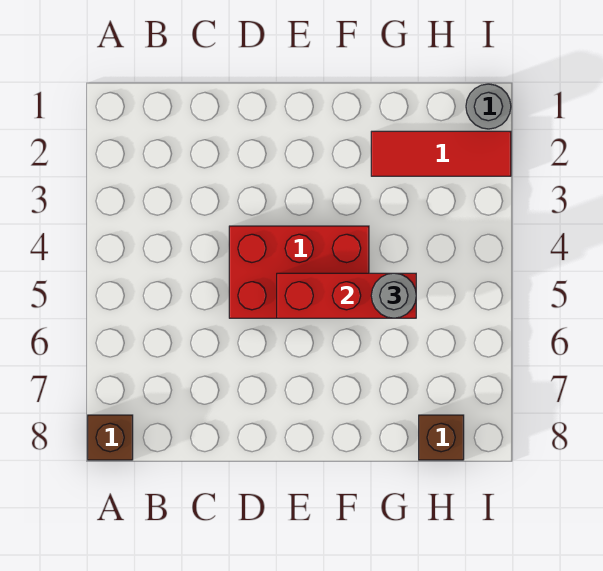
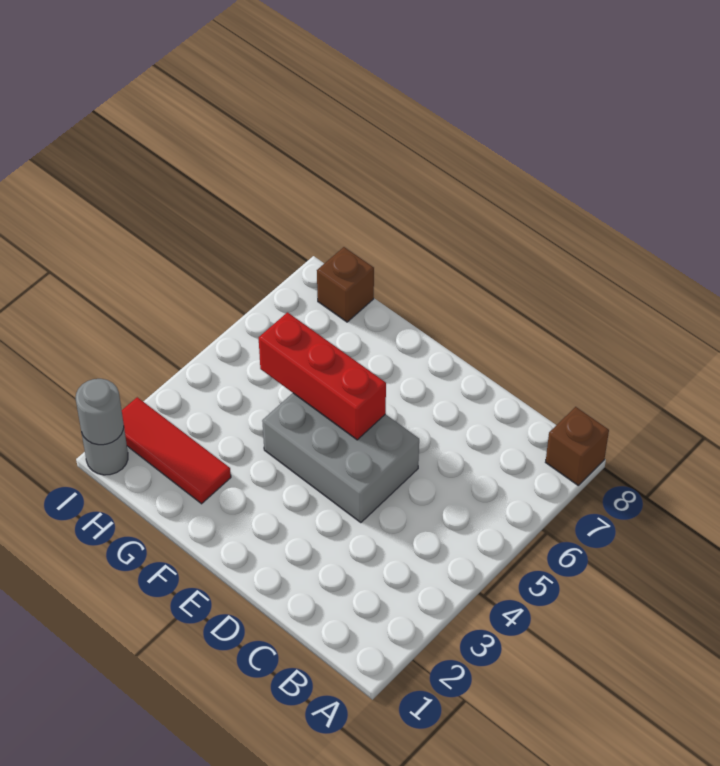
red brick D4:F5 level 1 -> grey brick D4:F5 level 1
grey round brick G5 level 3 -> grey round brick I1 level 2

